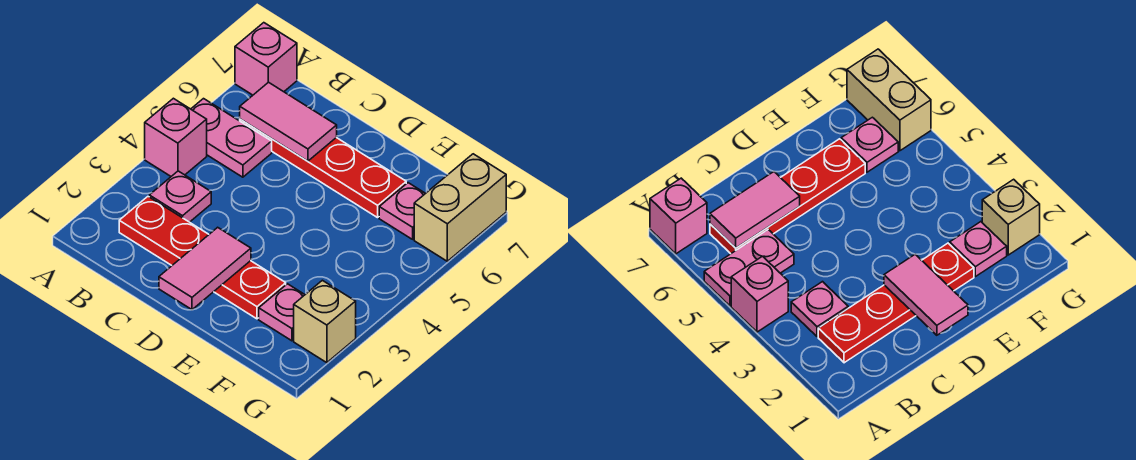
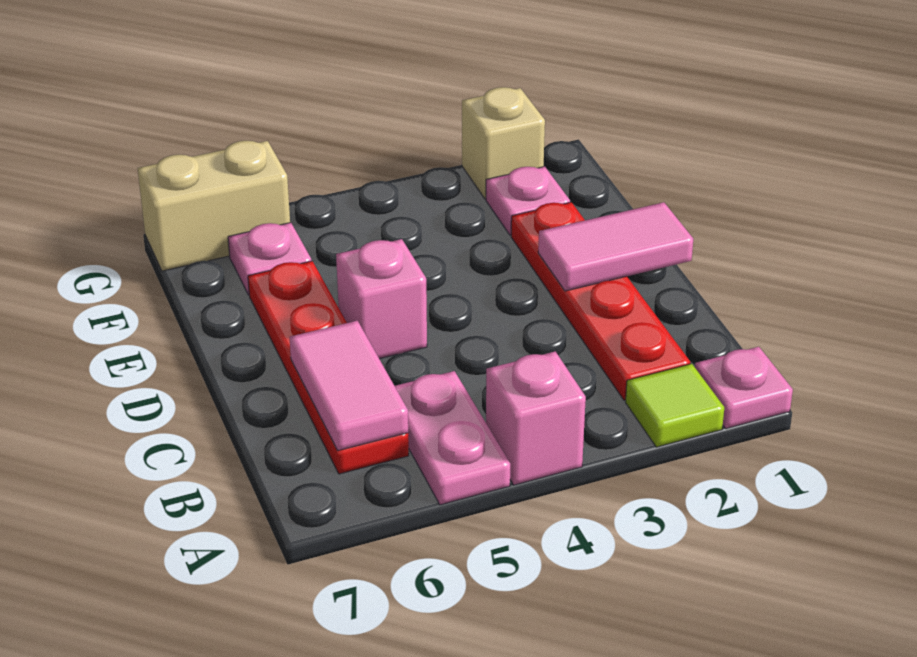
none -> lime tile A2 level 1
pink brick A7 level 1 -> pink brick D5 level 1
pink plate B3 level 1 -> pink plate A1 level 1

